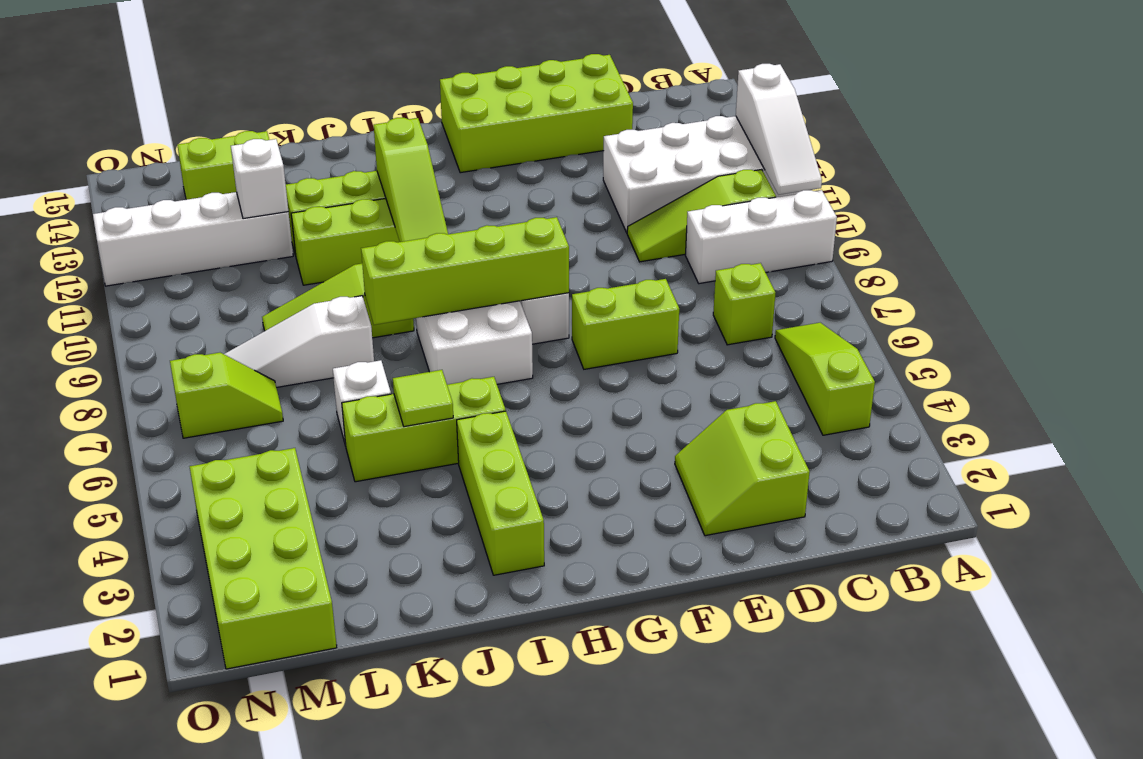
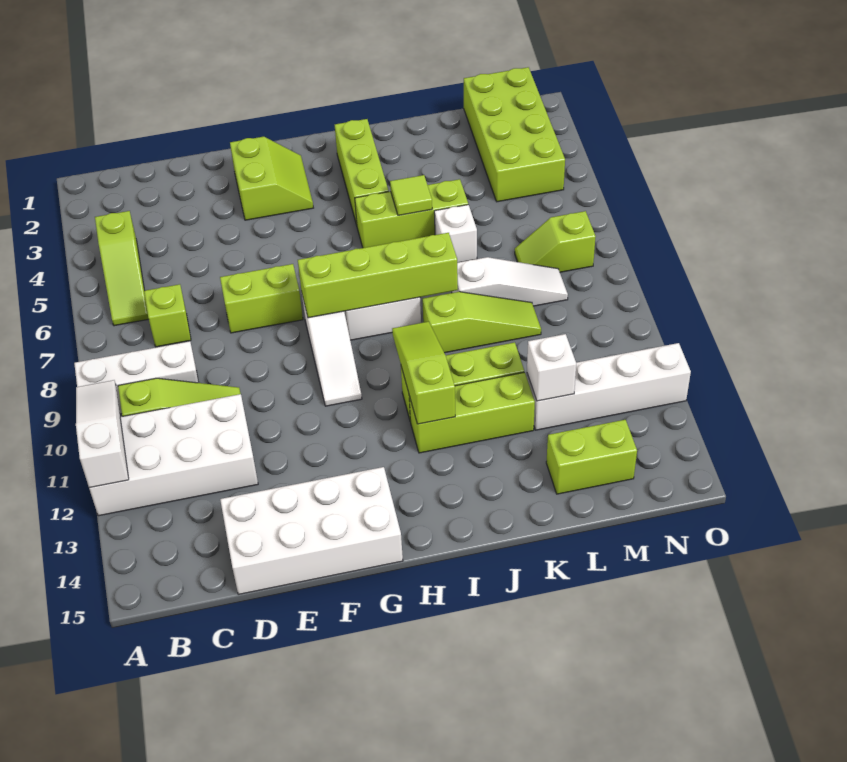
lime slope D2:E3 level 1 top D -> lime slope F2:G3 level 1 top F
lime brick D14:G15 level 1 -> white brick D14:G15 level 1

